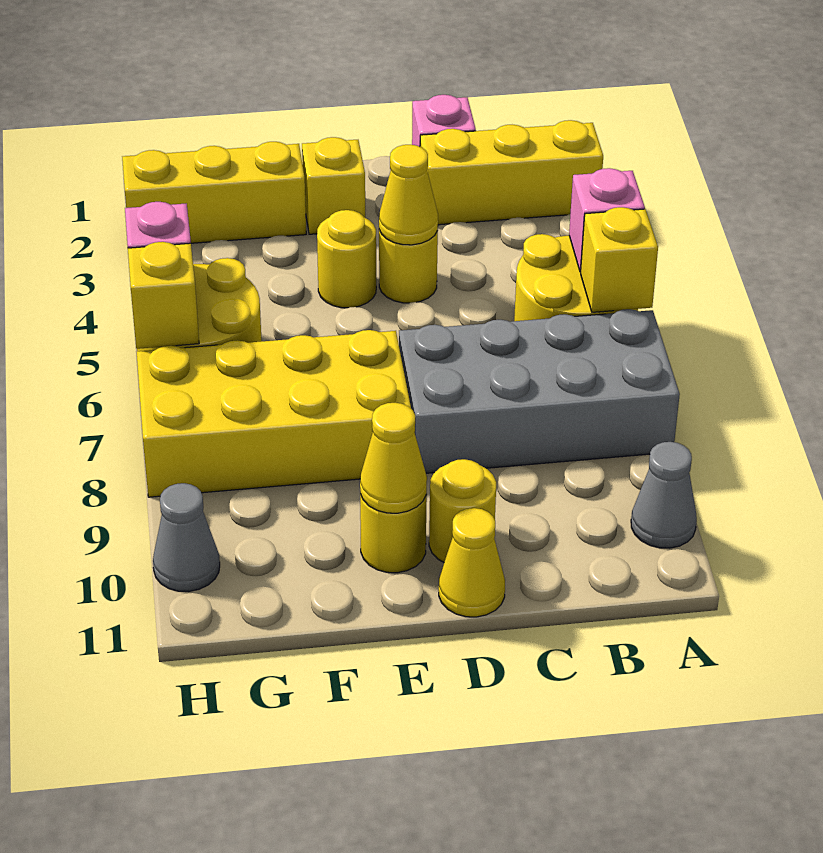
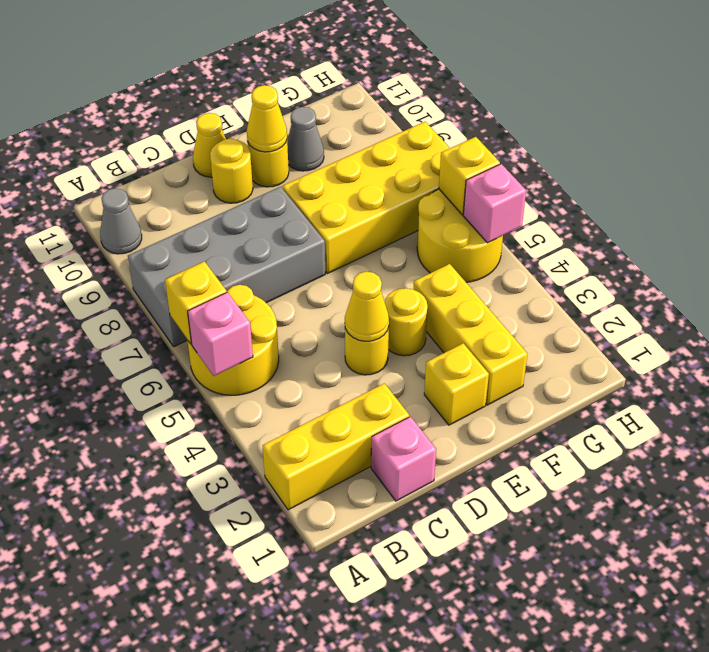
yellow brick F2:H2 level 1 -> yellow brick F2:F4 level 1
grey cone H10 level 1 -> grey cone F10 level 1

